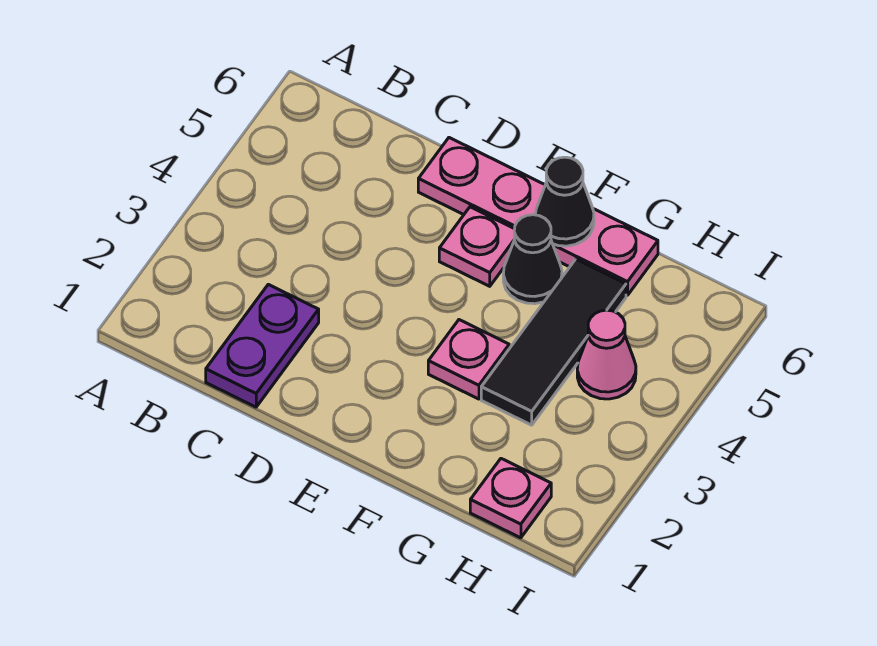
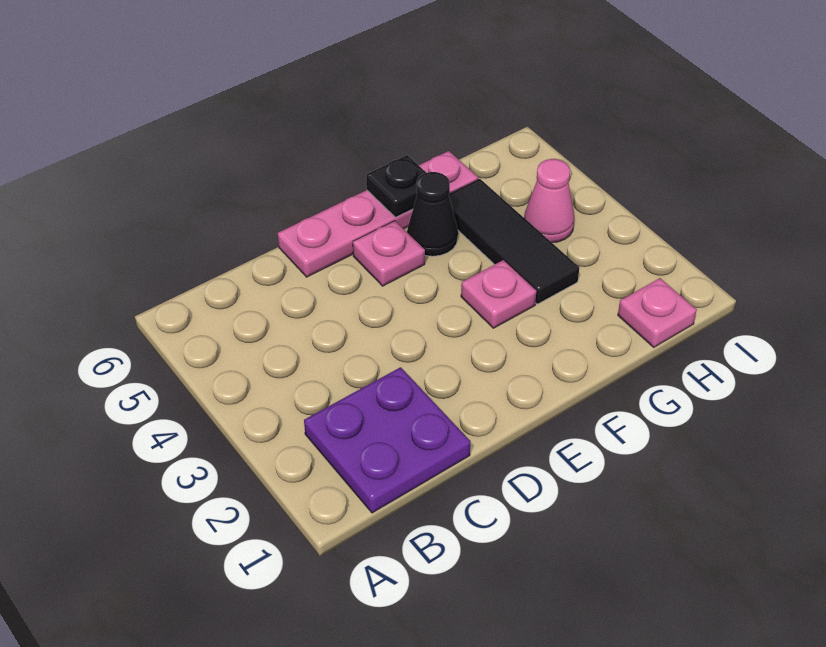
purple plate C1:C2 level 1 -> purple plate B1:C2 level 1
black cone F6 level 2 -> black plate F6 level 2

